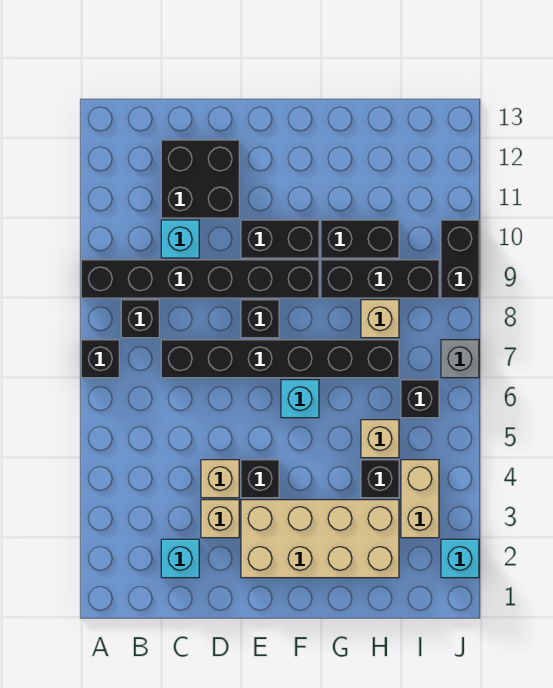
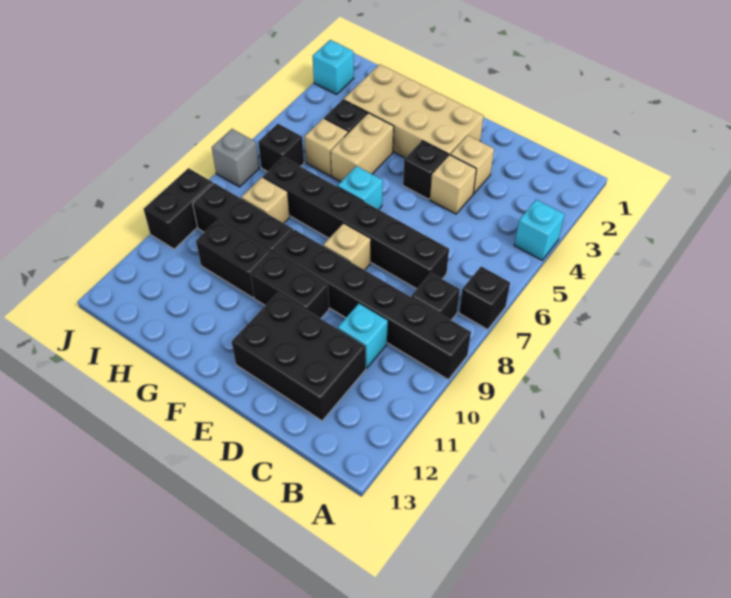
cyan brick C2 level 1 -> cyan brick A4 level 1
black brick C11:D12 level 1 -> black brick C11:E12 level 1
black brick E8 level 1 -> tan brick E8 level 1
tan brick I3:I4 level 1 -> tan brick G4:G5 level 1

